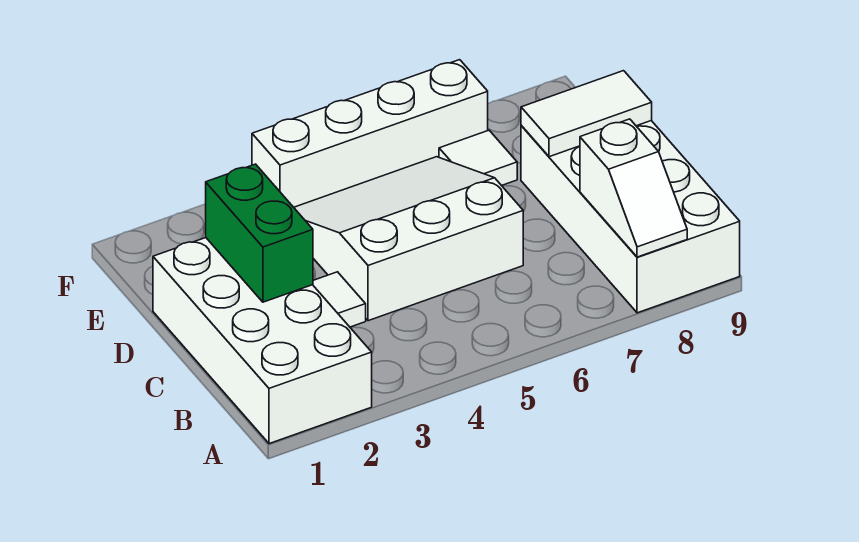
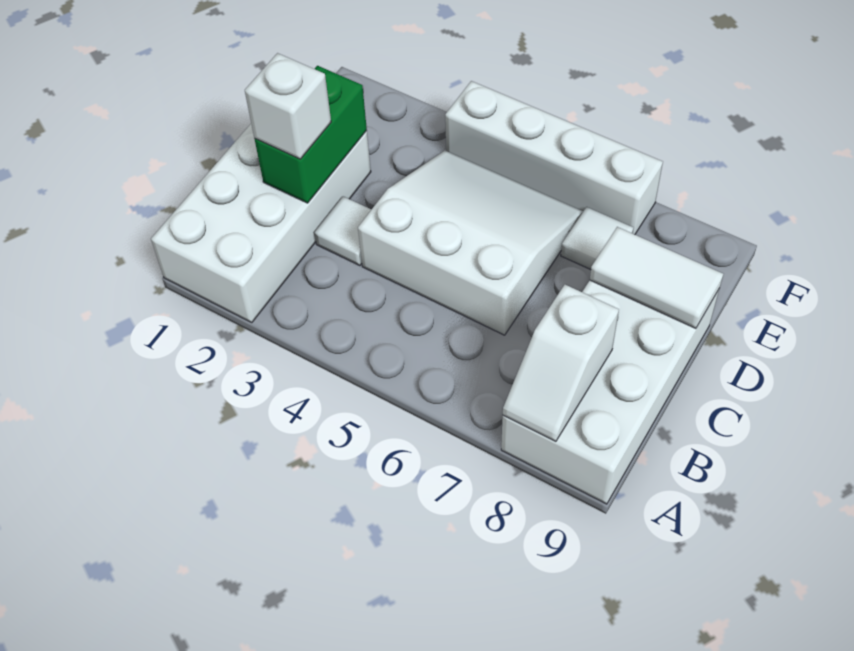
none -> white brick C2 level 3

